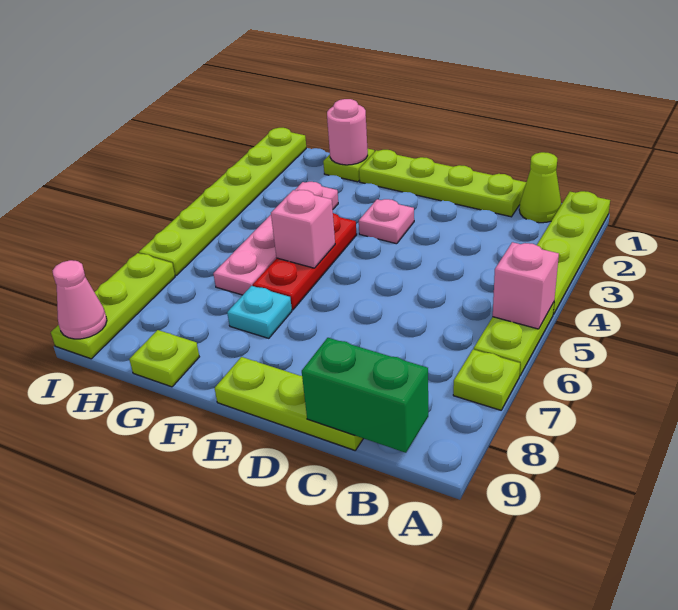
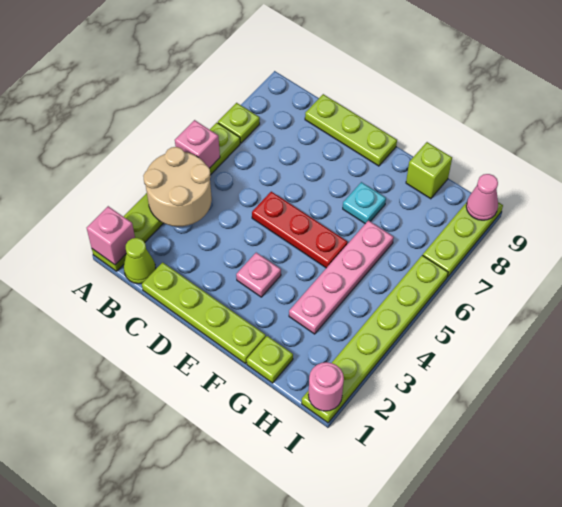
none -> tan round brick A3:B4 level 2
green brick B9:C9 level 2 -> none
red plate F4:F6 level 1 -> red plate D5:F5 level 1
pink brick F5 level 2 -> pink brick A1 level 2
pink round brick G1 level 2 -> pink round brick I1 level 2
lime plate G9 level 1 -> lime brick G9 level 1

